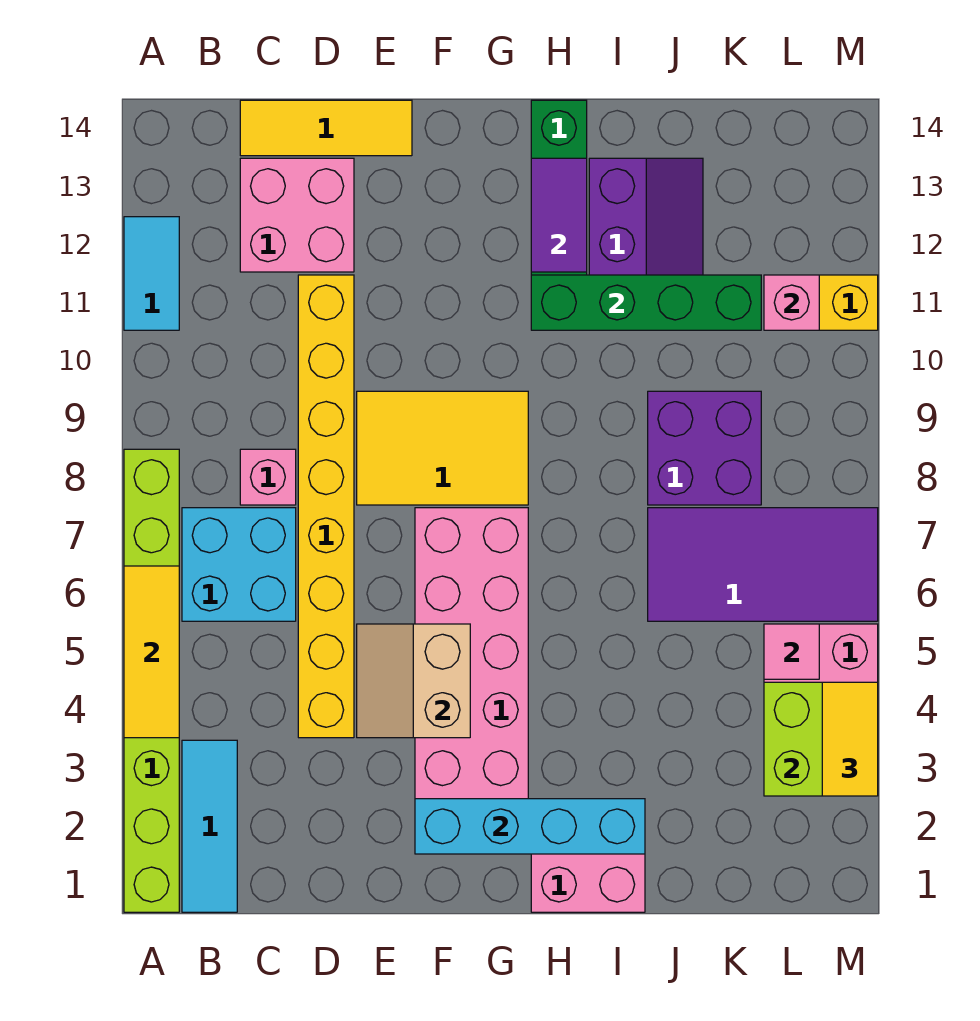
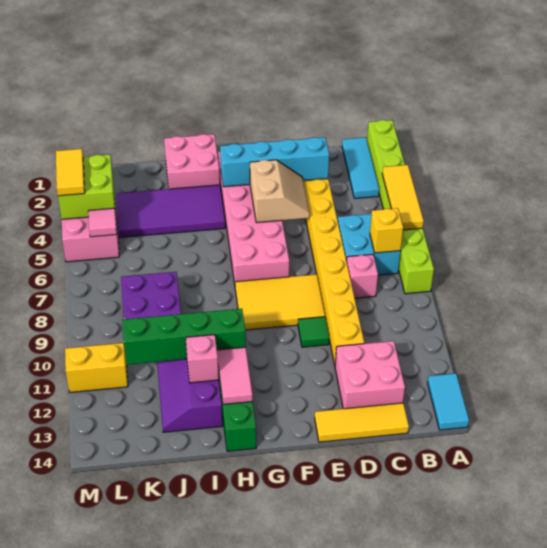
cyan tile A11:A12 level 1 -> cyan tile A13:A14 level 1
none -> yellow brick B7 level 2
none -> green tile E10 level 1
cyan brick F2:I2 level 2 -> cyan brick D3:G3 level 2
purple tile H12:H13 level 2 -> pink tile H12:H13 level 2
purple tile J6:M7 level 1 -> purple tile H3:K4 level 1
pink brick L11 level 2 -> pink brick I12 level 2

